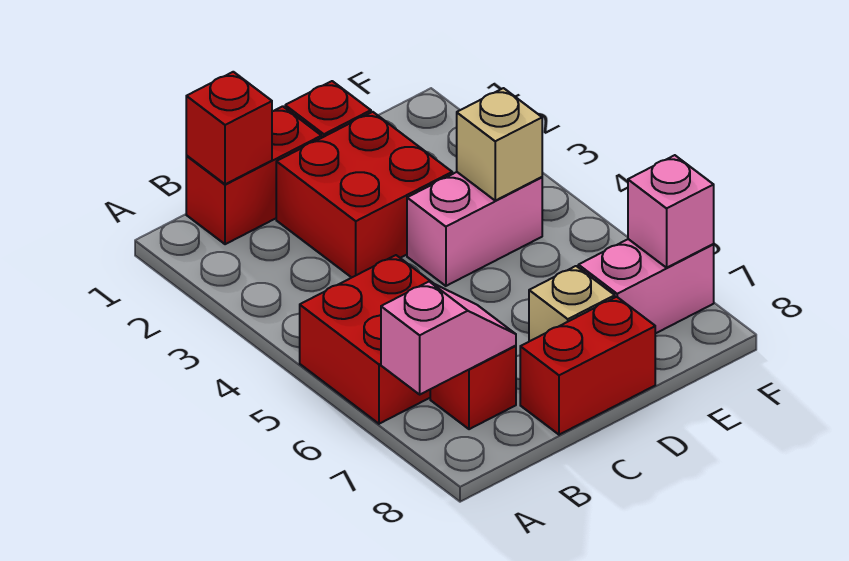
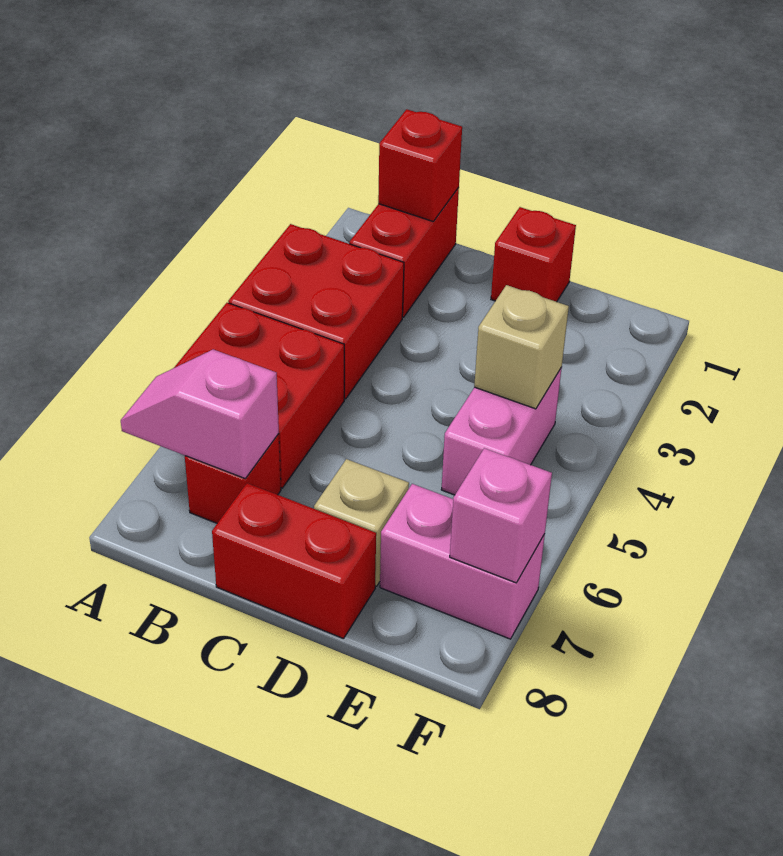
pink slope A7:B7 level 2 top A -> pink slope A7:B7 level 2 top B
red brick B1:C1 level 1 -> red brick B1:B2 level 1
red brick C2:D3 level 1 -> red brick A3:B4 level 1
pink brick D4:E4 level 1 -> pink brick E4:E5 level 1

